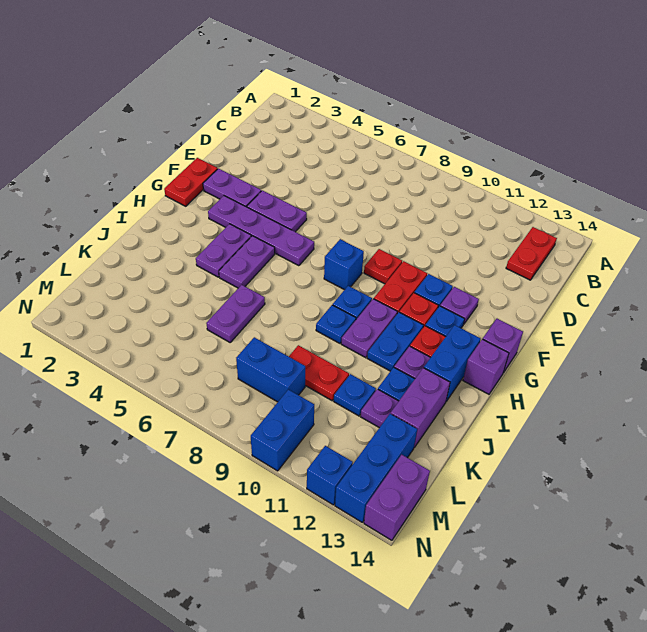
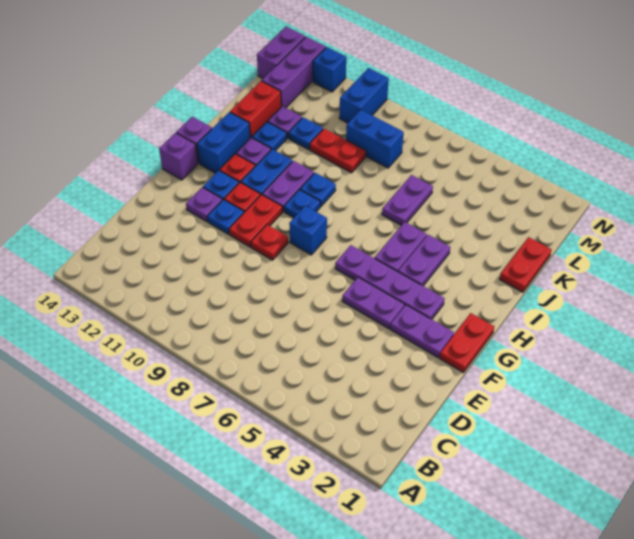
red plate B13:C13 level 1 -> red plate J1:K1 level 1
purple brick J13:K13 level 1 -> red brick J13:K13 level 1
blue brick L13:N13 level 1 -> purple brick L13:N13 level 1

